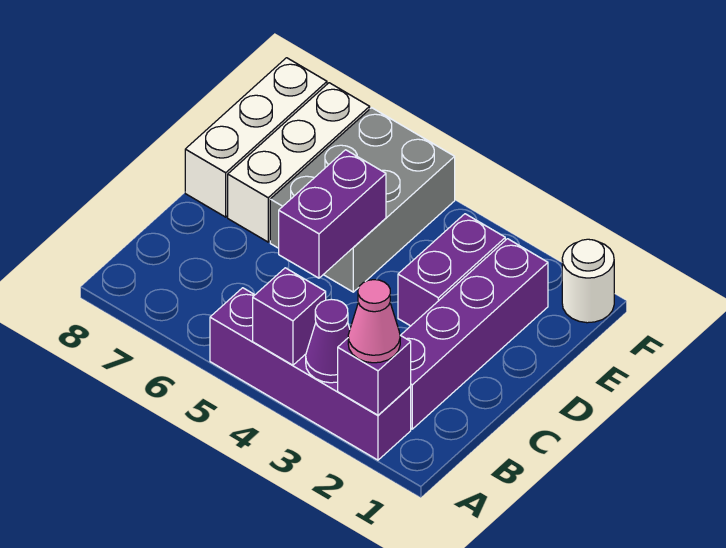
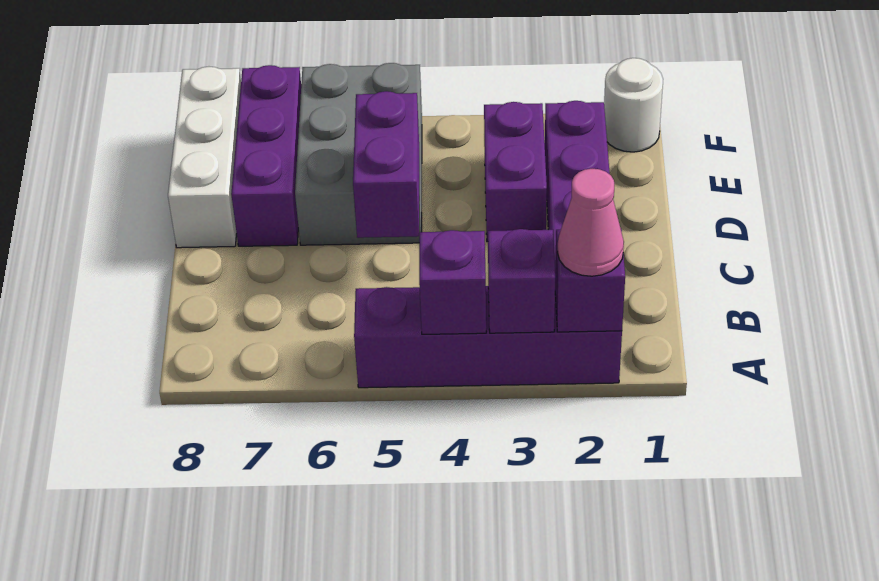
purple cone A3 level 2 -> purple brick A3 level 2
white brick D7:F7 level 1 -> purple brick D7:F7 level 1

